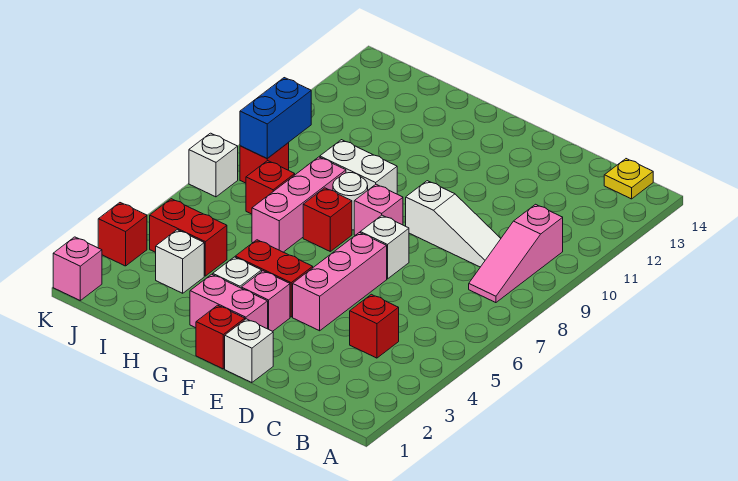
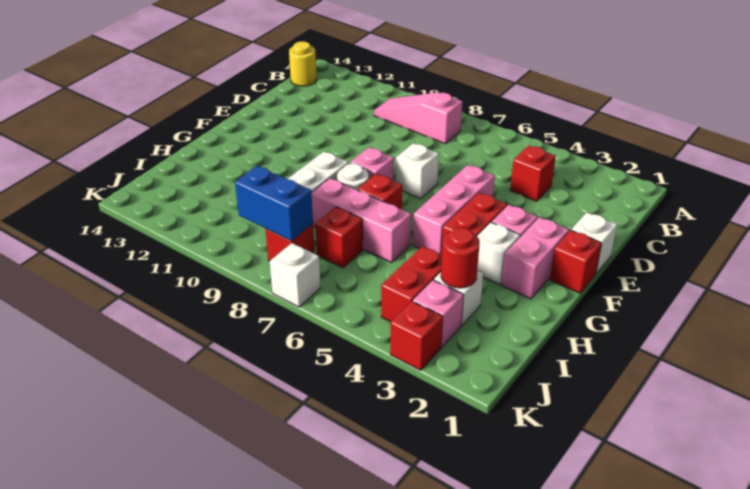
pink slope B8:B10 level 1 top 10 -> pink slope B8:B10 level 1 top 8
yellow plate B14 level 1 -> yellow round brick B14 level 1
white slope C9:E9 level 1 top E -> none
pink brick E4:E6 level 1 -> pink brick E5:G5 level 1
none -> red round brick I3 level 2
pink brick K1 level 1 -> pink brick J3 level 1

